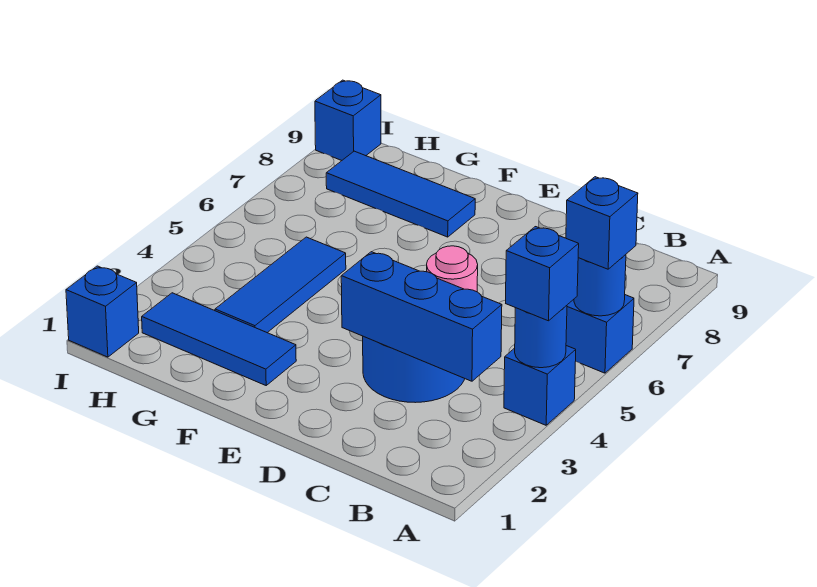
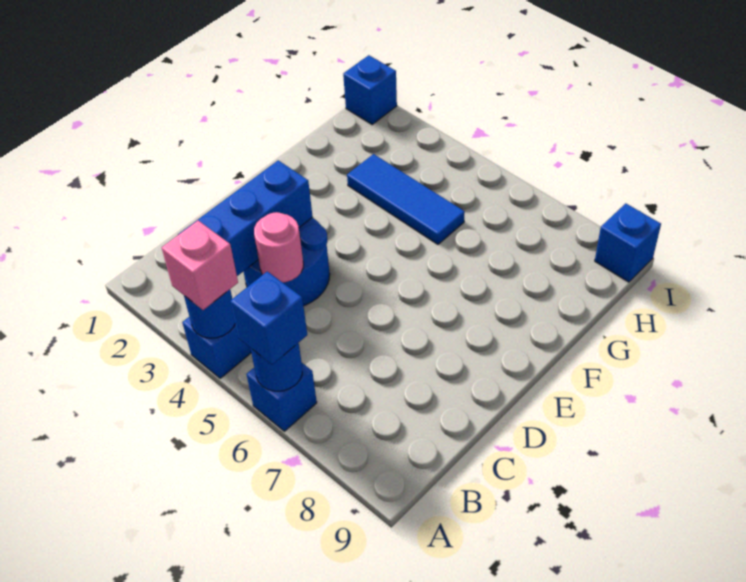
blue brick A4 level 3 -> pink brick A4 level 3
blue tile F2:H2 level 1 -> none
blue tile F8:H8 level 1 -> none

